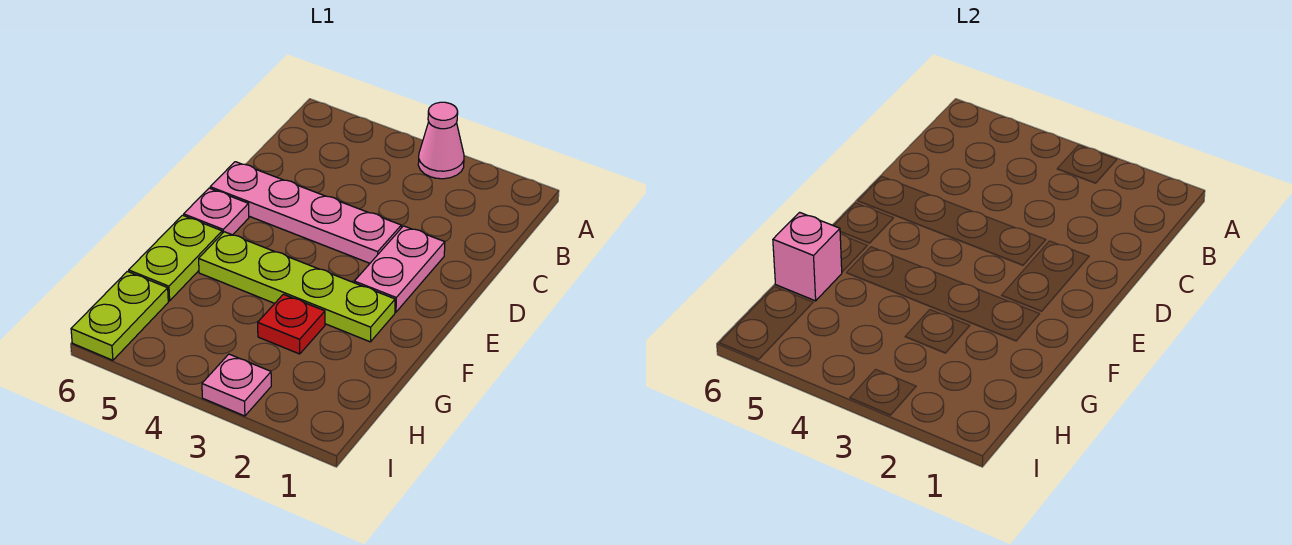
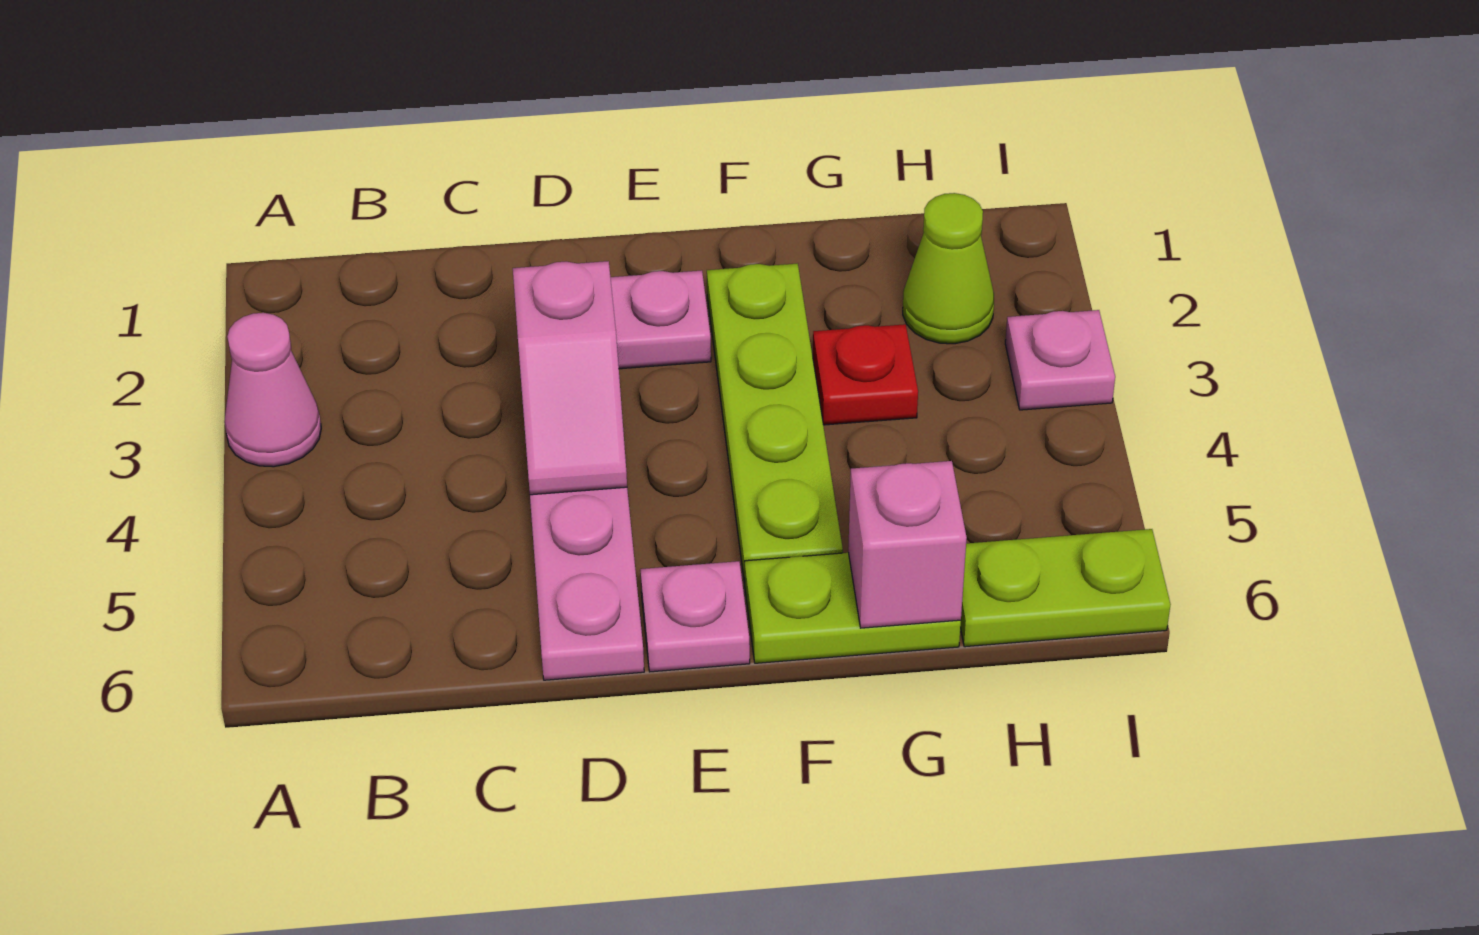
none -> pink slope D3:D4 level 2 top 3
none -> lime cone H2 level 1

